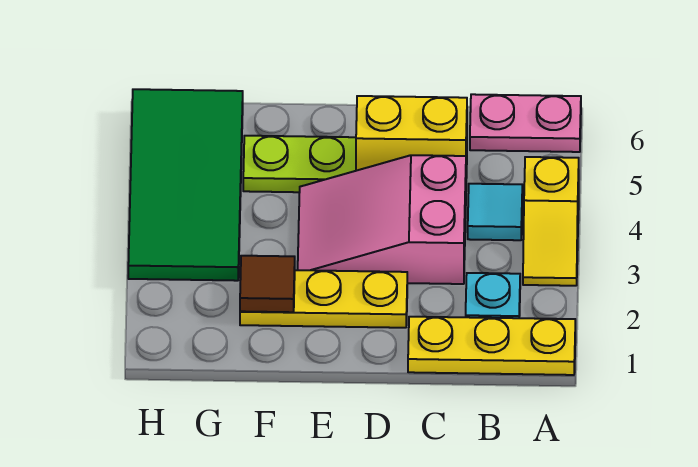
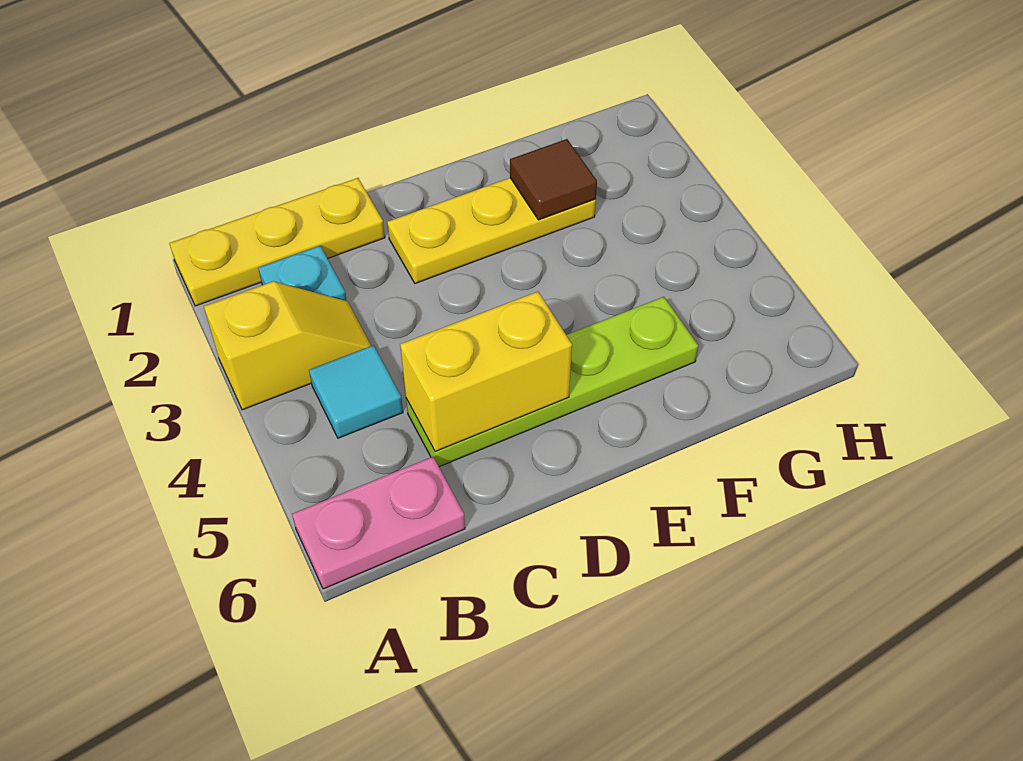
yellow slope A3:A4 level 1 top 4 -> yellow slope A3:B3 level 1 top A
pink slope C3:E4 level 1 top C -> none
green tile G3:H6 level 1 -> none

